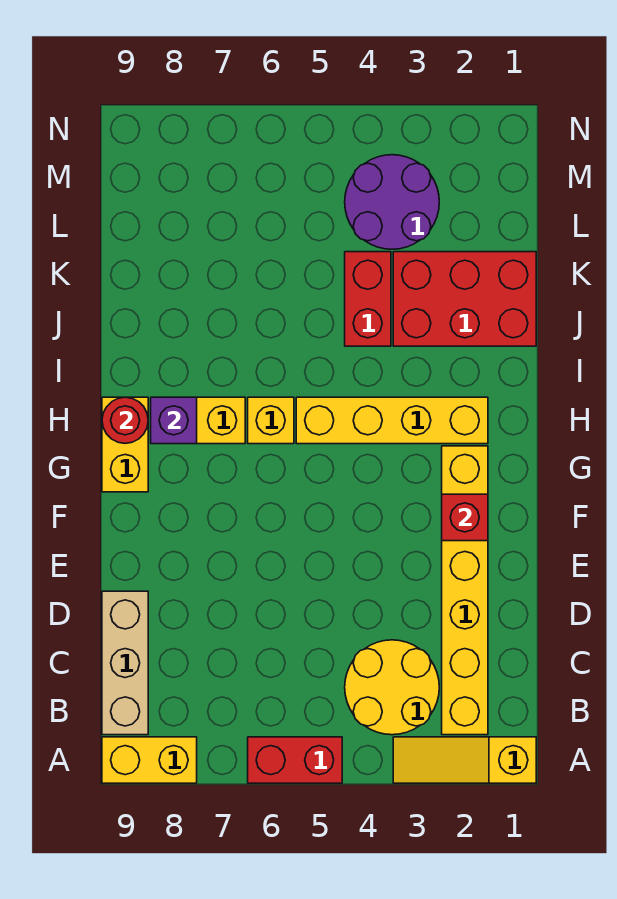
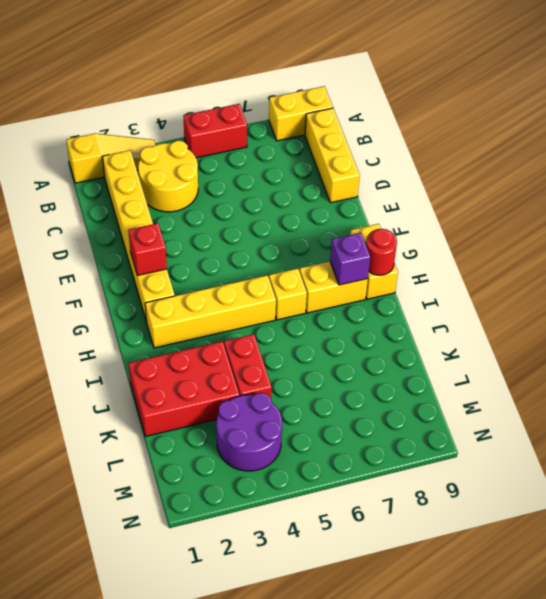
tan brick B9:D9 level 1 -> yellow brick B9:D9 level 1

